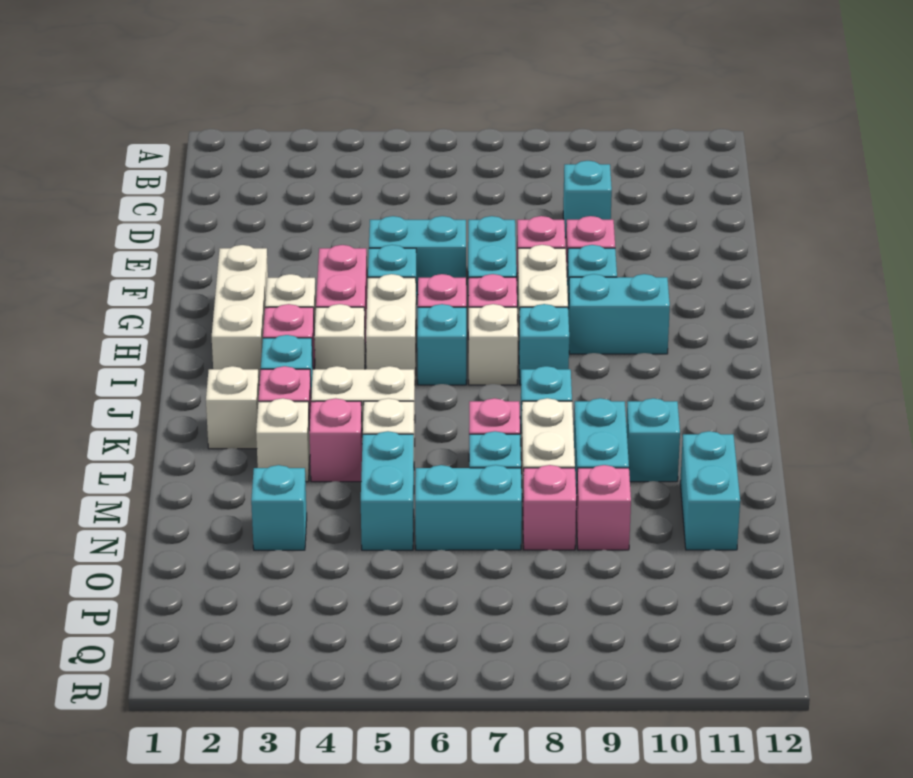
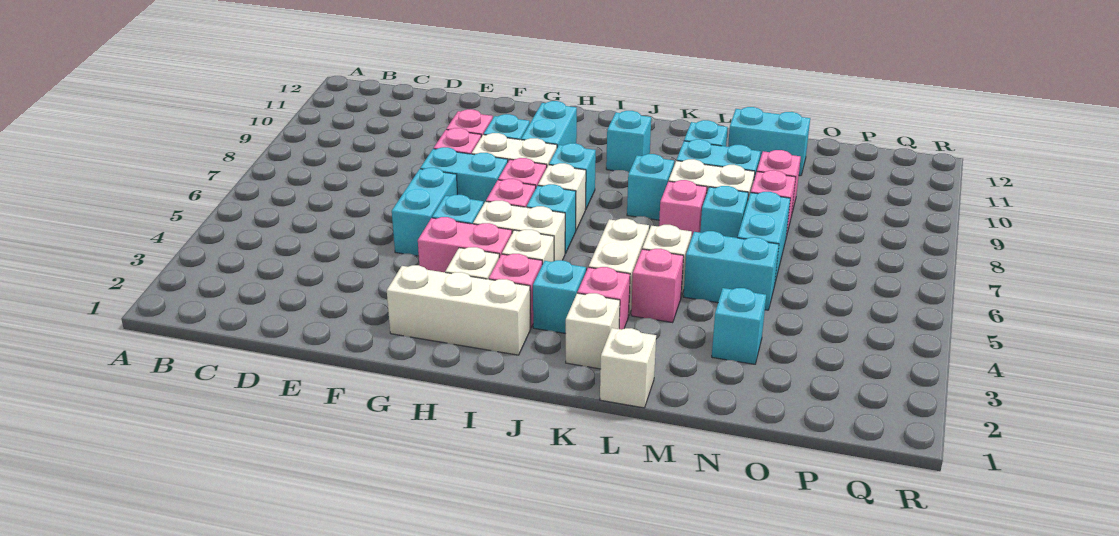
cyan brick D9 level 1 -> cyan brick J10 level 1
white brick L3 level 1 -> white brick L1 level 1

